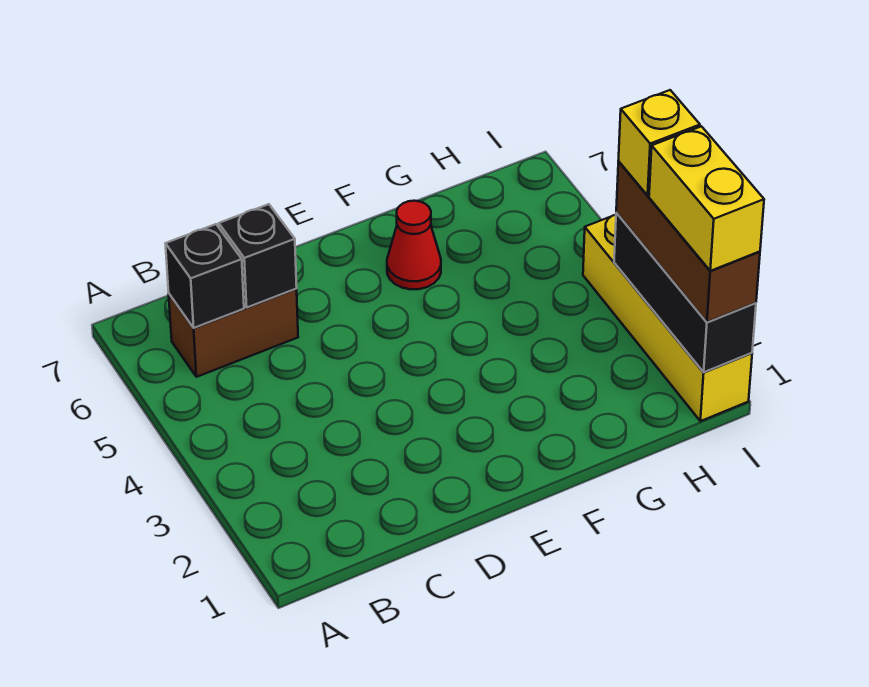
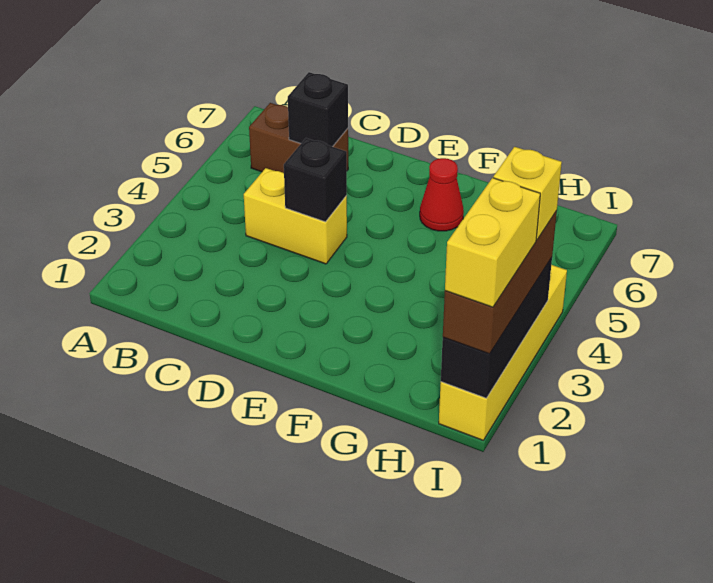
black brick B6 level 2 -> black brick D4 level 2
none -> yellow brick C4:D4 level 1

